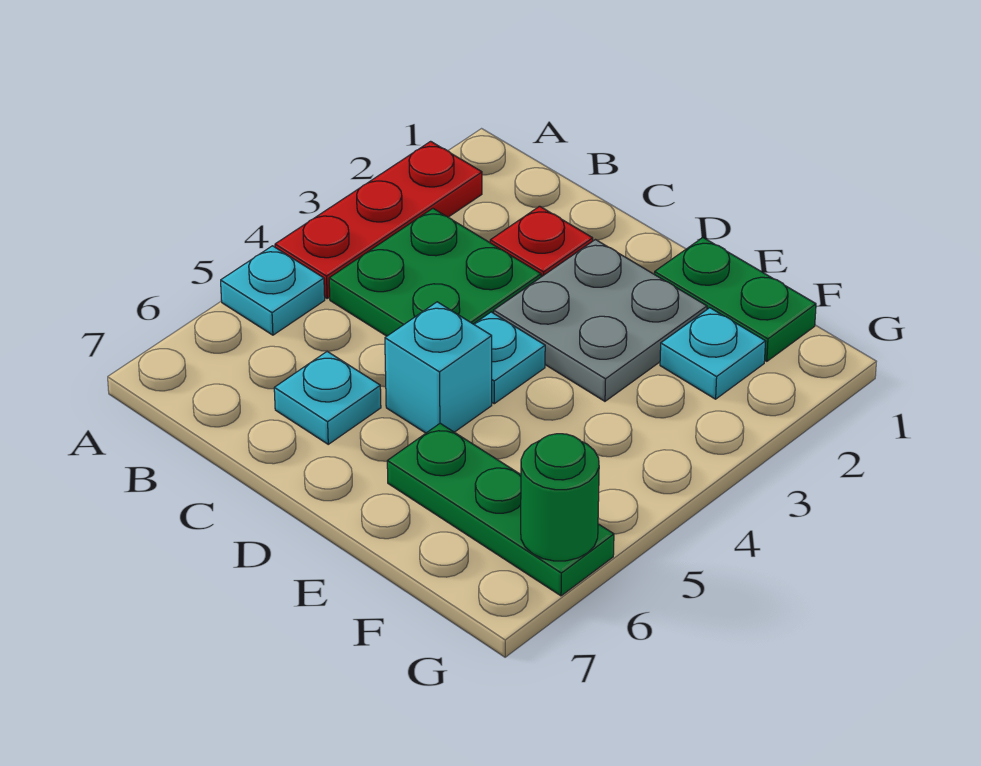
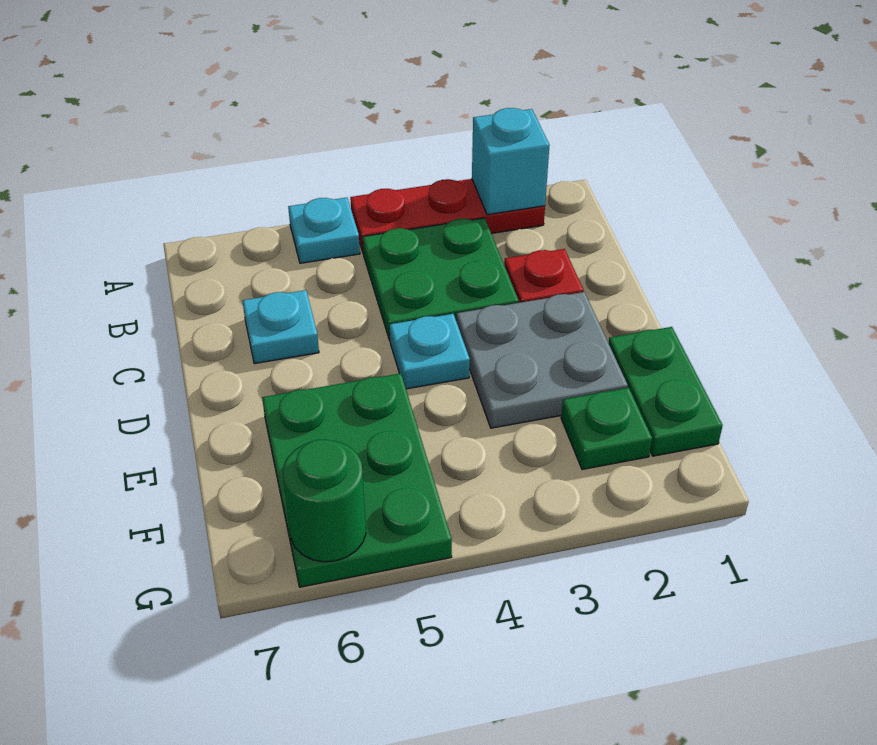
cyan brick D5 level 1 -> cyan brick A2 level 2
green plate E6:G6 level 1 -> green plate E5:G6 level 1
cyan plate F2 level 1 -> green plate F2 level 1

